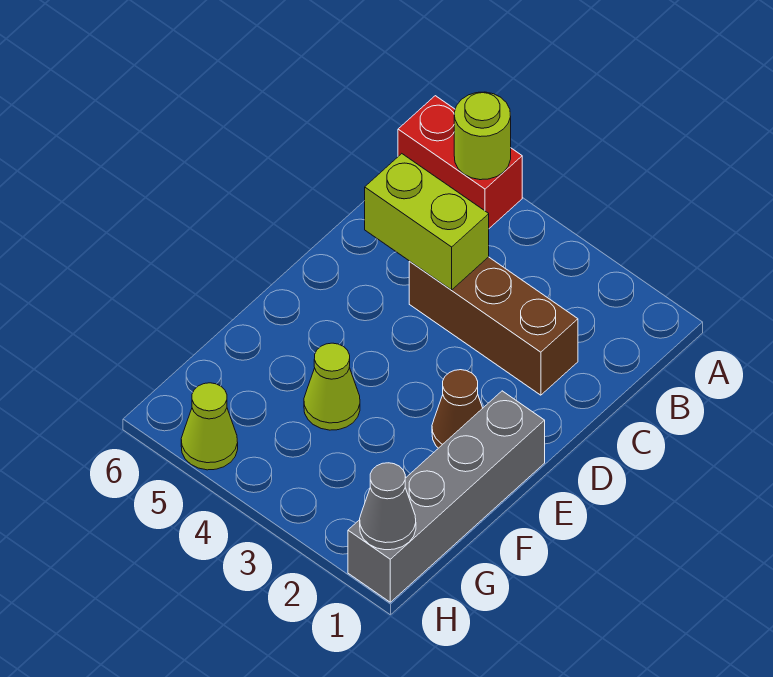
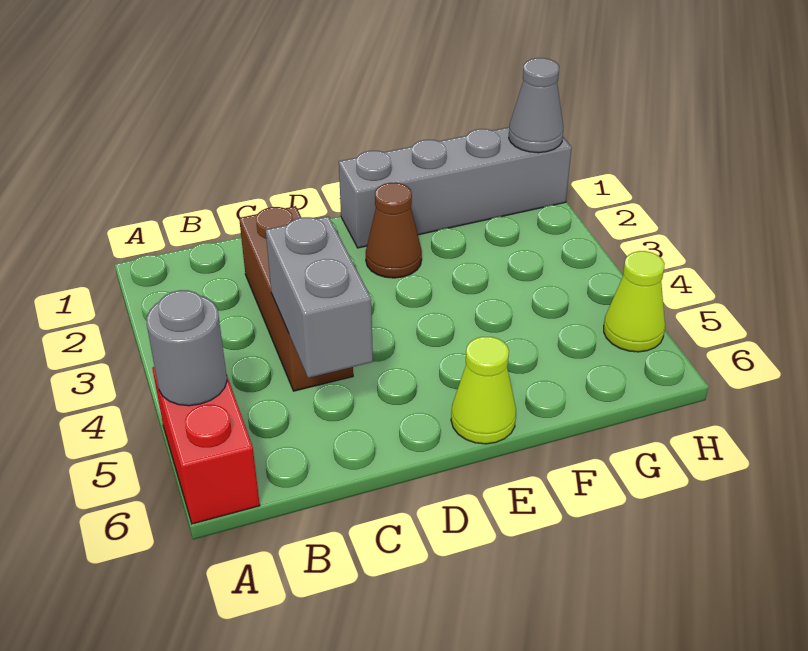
lime round brick A5 level 2 -> grey round brick A5 level 2
lime brick C4:C5 level 2 -> grey brick C4:C5 level 2
lime cone F4 level 1 -> lime cone E6 level 1

